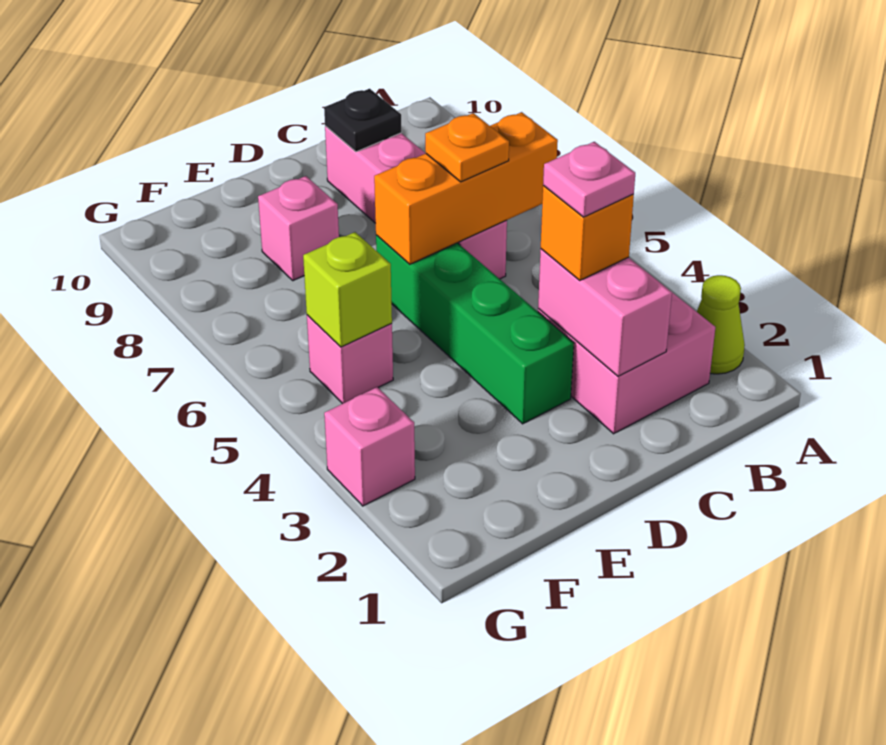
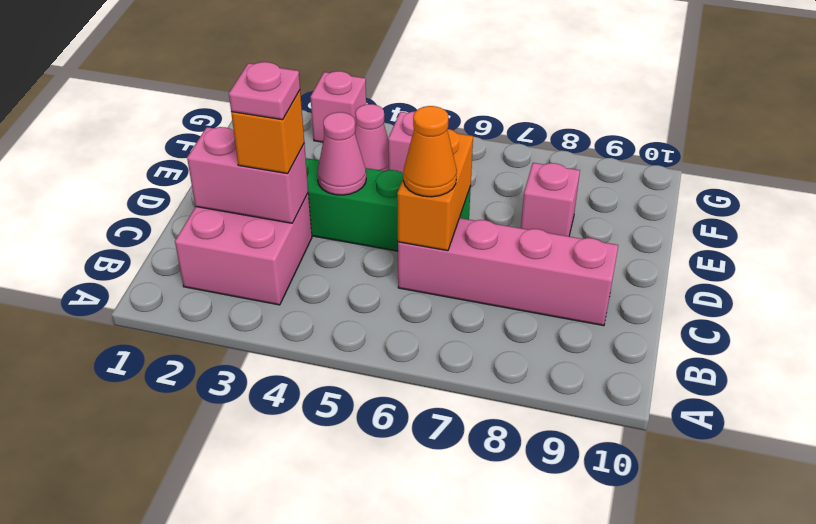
lime cone A2 level 1 -> none
orange brick B6:D6 level 2 -> orange brick C6:D6 level 2
orange plate C6 level 3 -> orange cone C6 level 3
black plate C9 level 2 -> none
none -> pink cone D4 level 2
none -> pink cone F4 level 1
lime brick F5 level 2 -> none

